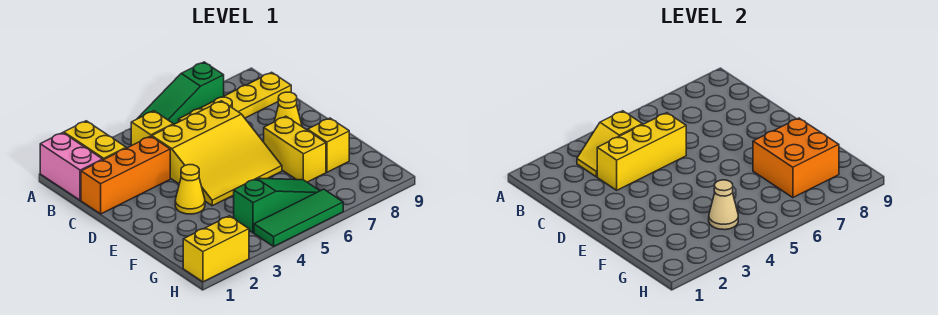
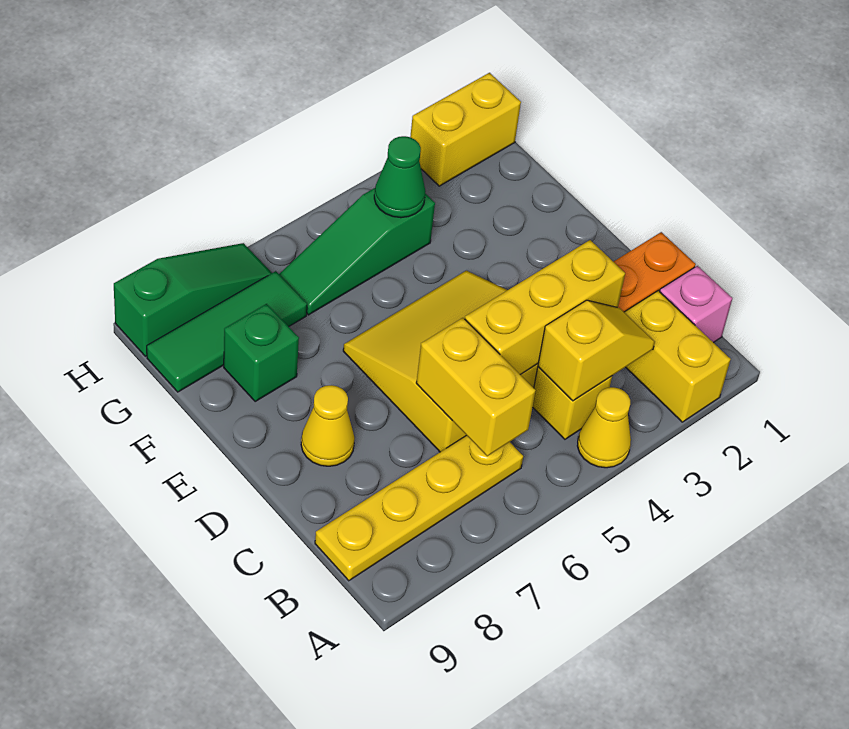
pink brick A1:B1 level 1 -> pink brick B1 level 1
green slope A5:A7 level 1 top 7 -> green slope H7:H9 level 1 top 9
yellow cone E3 level 1 -> yellow cone A4 level 1
yellow brick E7:F7 level 1 -> yellow brick B6:C6 level 2
orange brick F7:G8 level 2 -> none
yellow brick F8 level 1 -> green brick F8 level 1
tan cone G4 level 2 -> green cone G4 level 2
green tile H4:H6 level 1 -> green tile G7:G9 level 1

